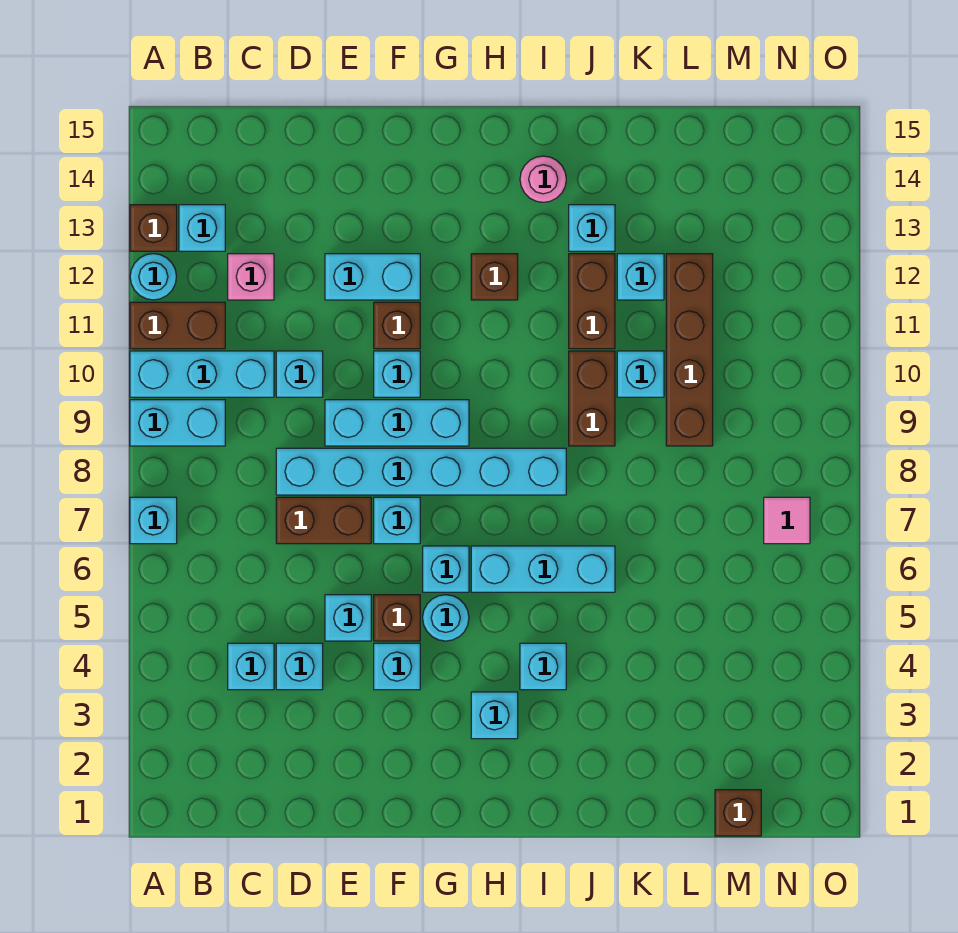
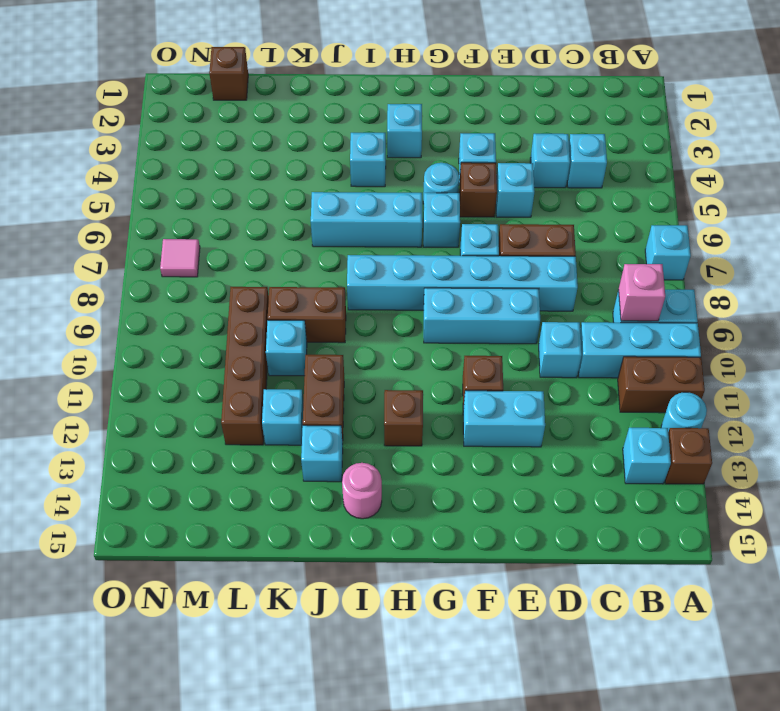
pink brick C12 level 1 -> pink brick B9 level 2
cyan brick F10 level 1 -> none
brown brick J9:J10 level 1 -> brown brick J9:K9 level 1

